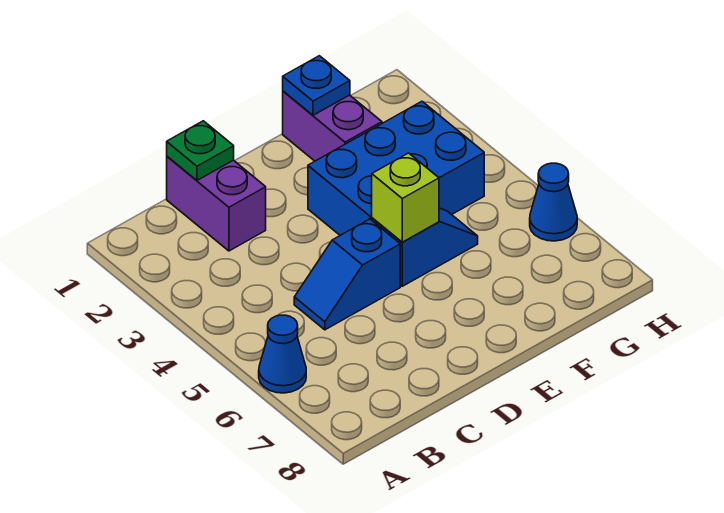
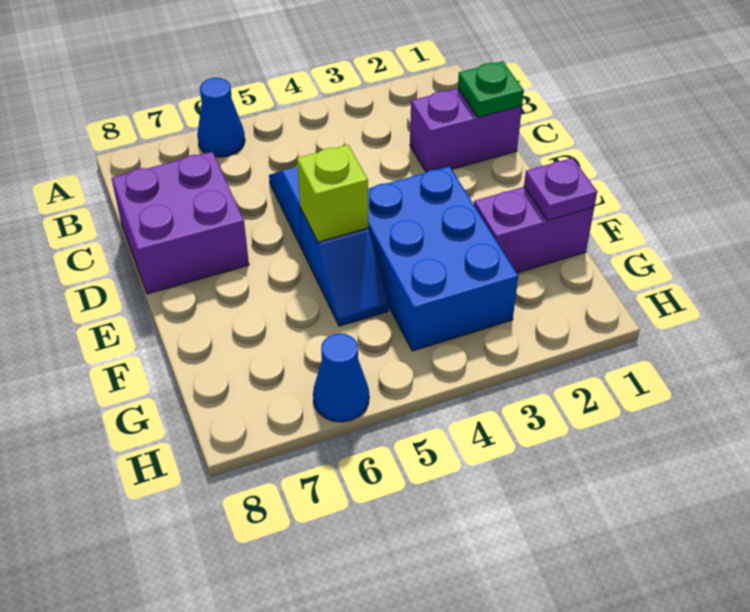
none -> purple brick C7:D8 level 1
blue plate F1 level 2 -> purple plate F1 level 2

